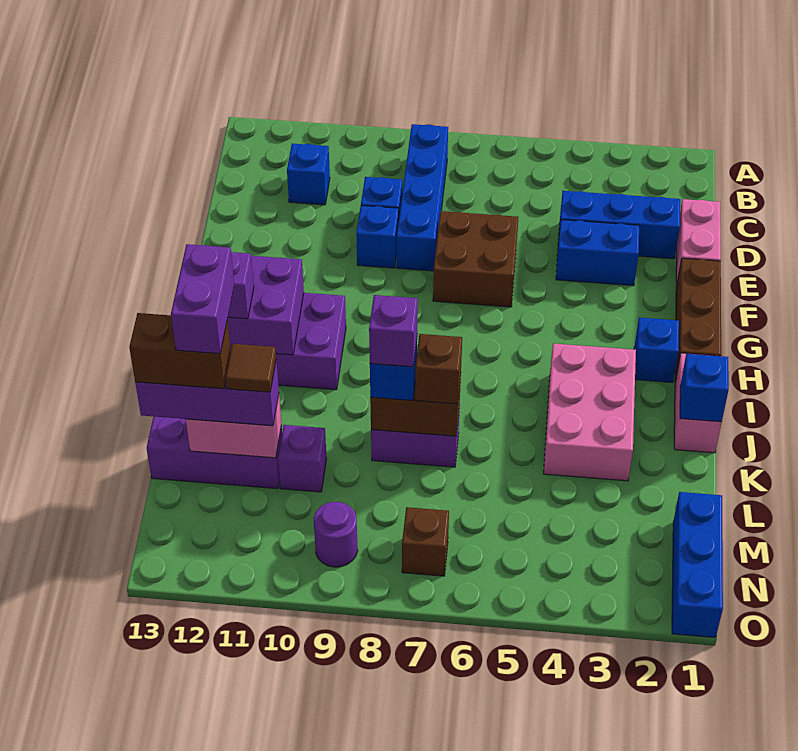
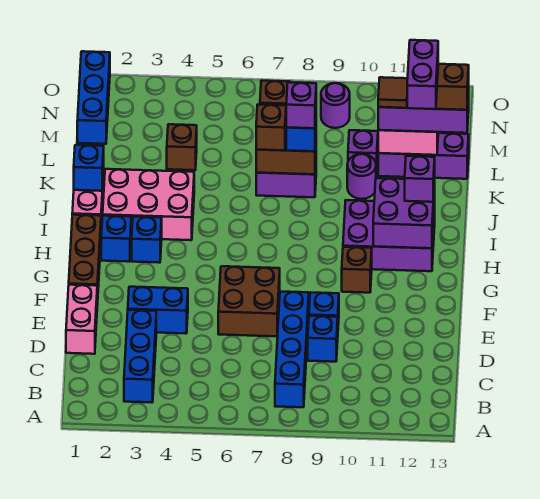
blue brick C11 level 1 -> blue brick H3 level 1
blue brick D2:D4 level 1 -> blue brick B3:D3 level 1
none -> brown brick G10 level 1
pink brick I3:K4 level 1 -> pink brick I2:J4 level 1
none -> purple round brick K10 level 1
none -> brown brick L4 level 1

